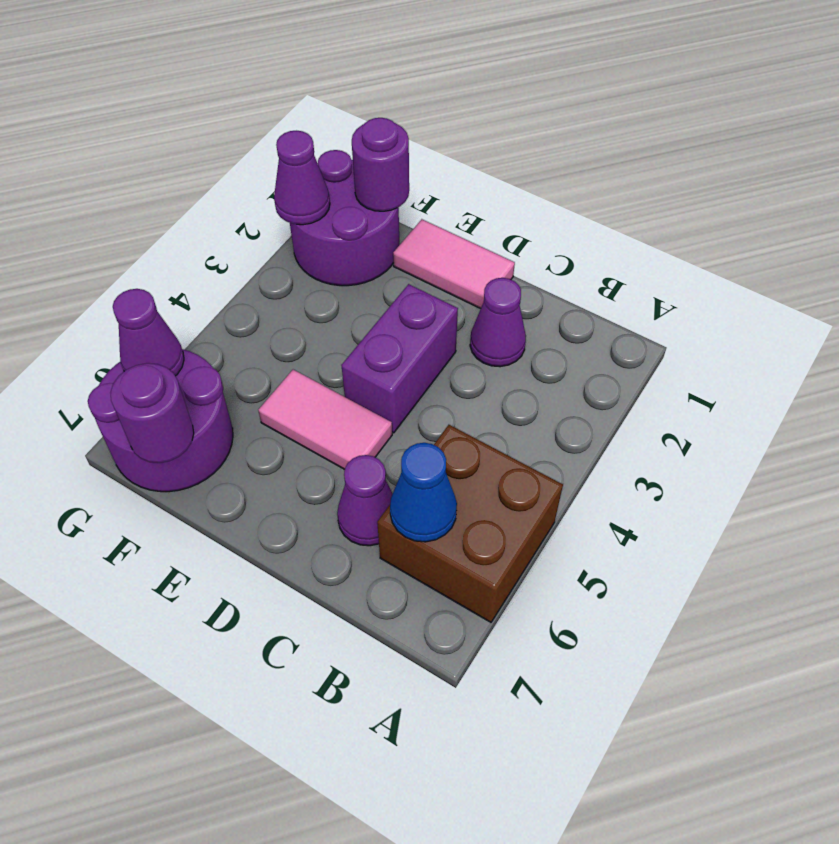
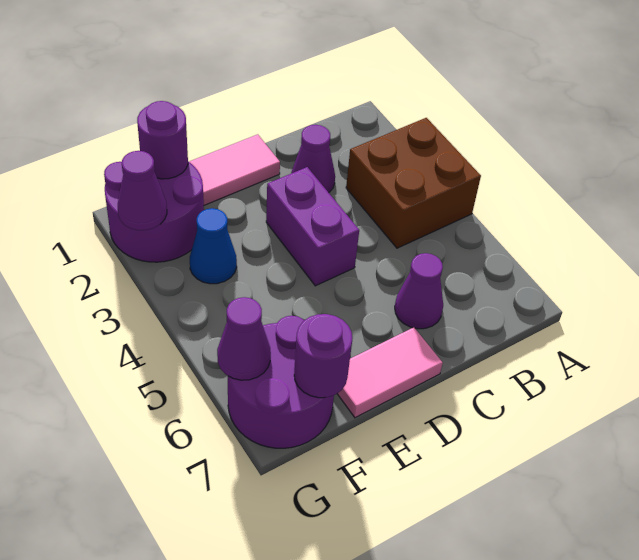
brown brick A5:B6 level 1 -> brown brick A3:B4 level 1
blue cone B6 level 2 -> blue cone F3 level 1
pink tile D5:E5 level 1 -> pink tile D7:E7 level 1

